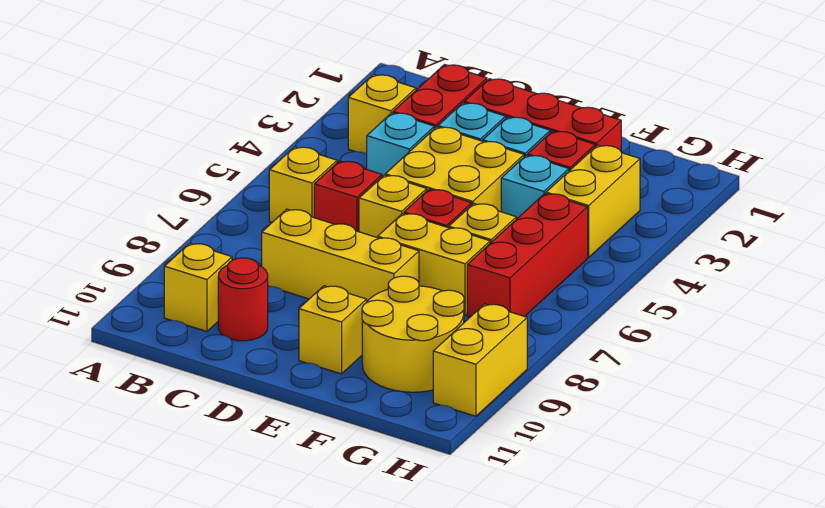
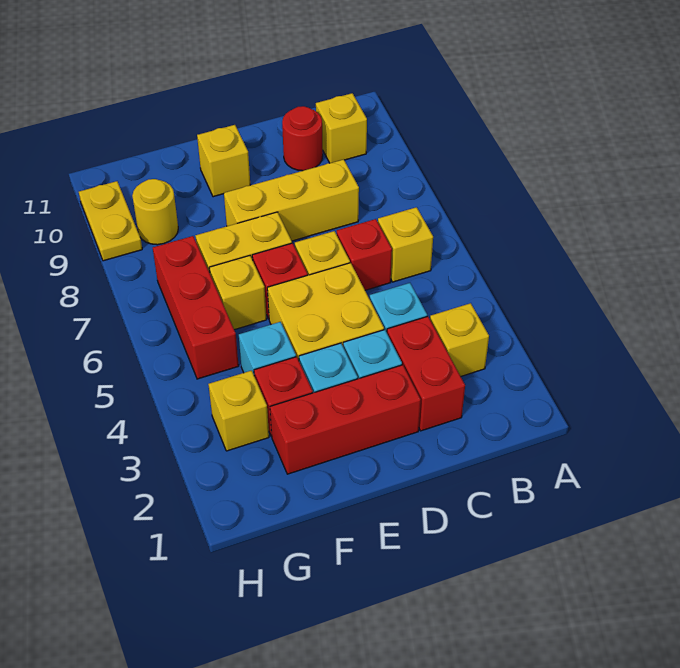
yellow round brick F9:G10 level 1 -> yellow round brick G9 level 1
yellow brick G3:G4 level 1 -> yellow brick G3 level 1
yellow brick H9:H10 level 1 -> yellow plate H9:H10 level 1

